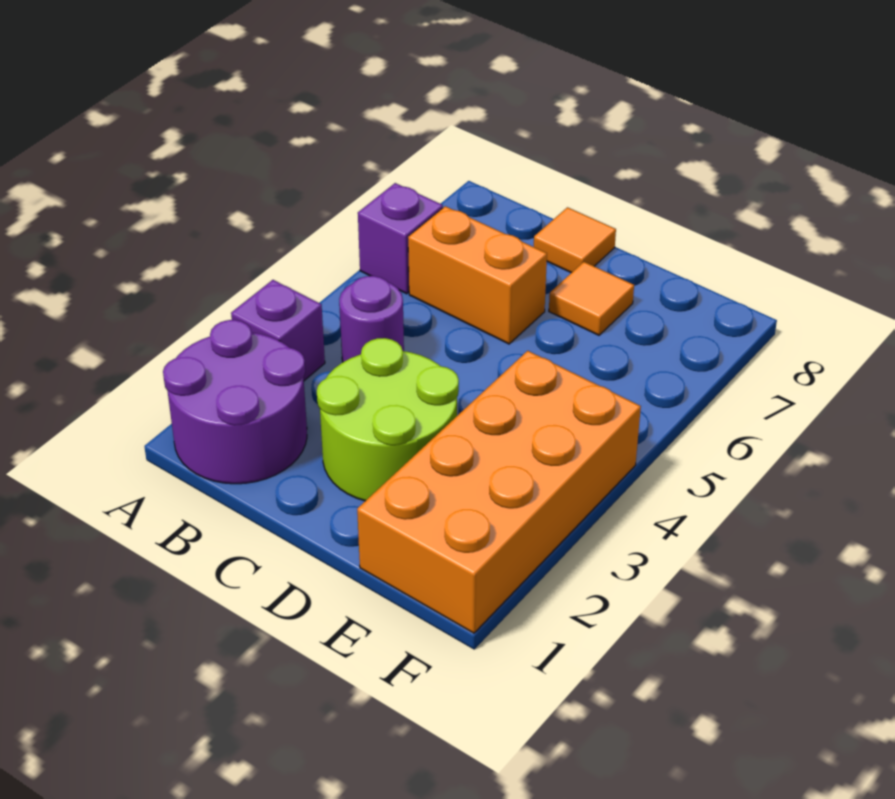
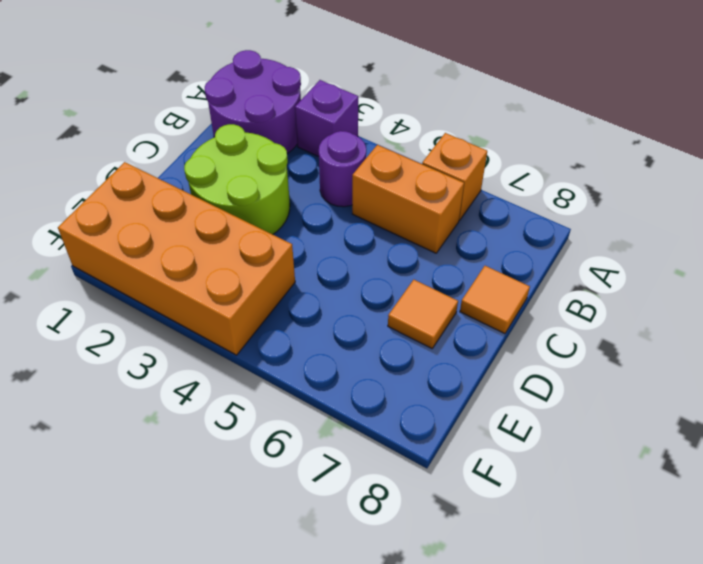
purple brick A6 level 1 -> orange brick A6 level 1
orange brick B6:C6 level 1 -> orange brick B5:B6 level 1

